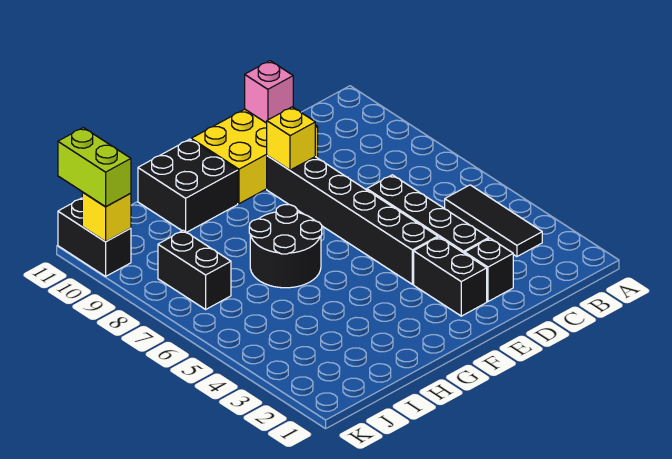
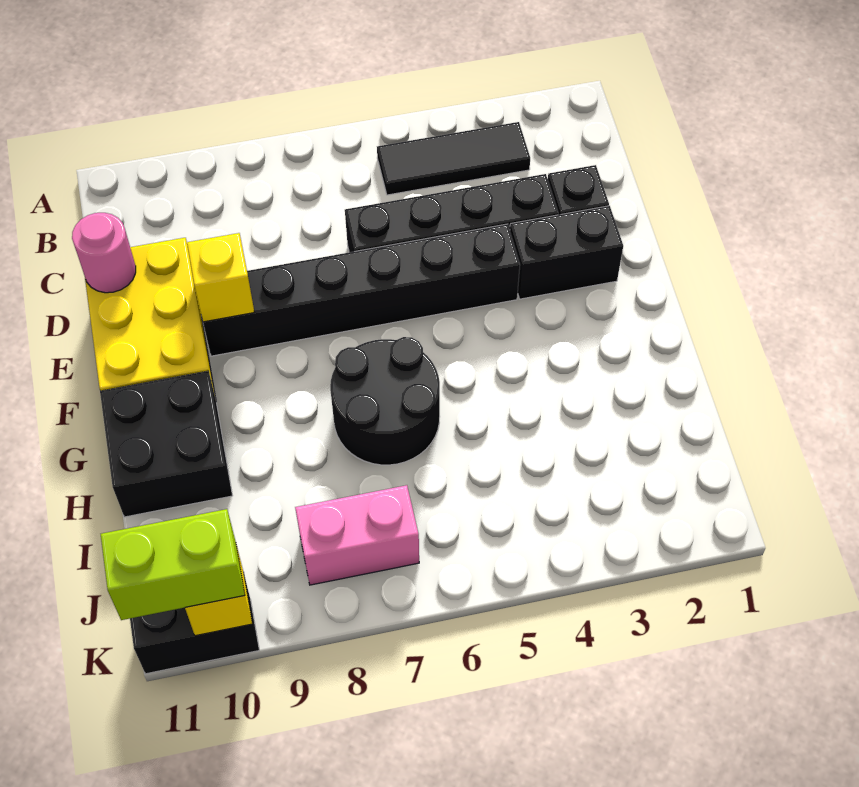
pink brick D11 level 2 -> pink round brick D11 level 2
black brick J7:J8 level 1 -> pink brick J7:J8 level 1

